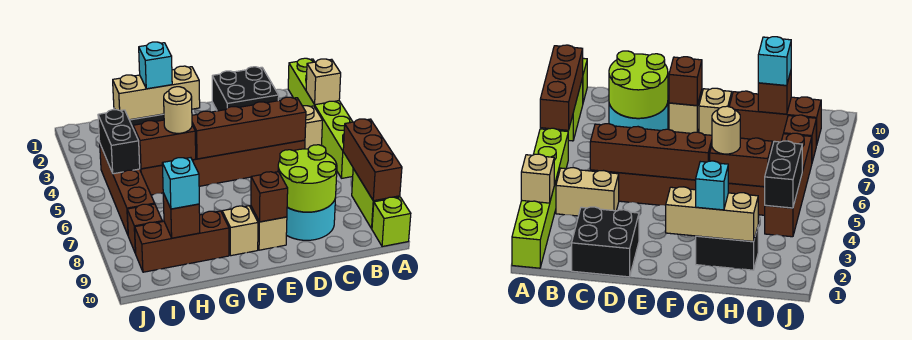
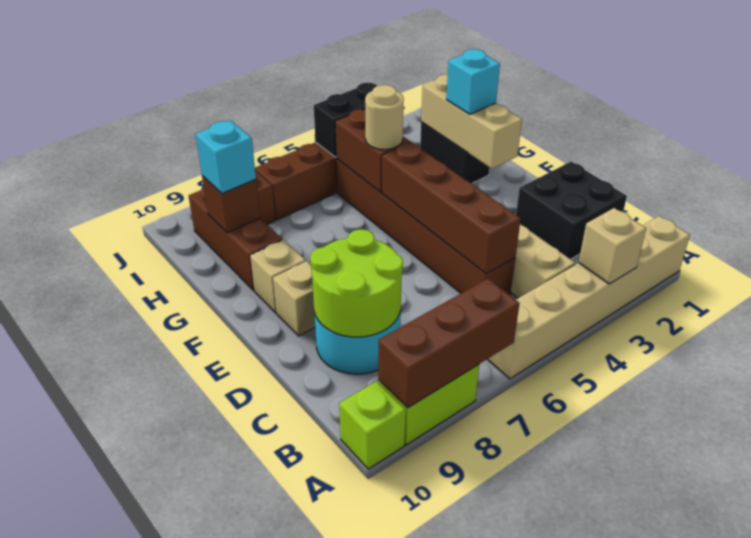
lime brick A1:A6 level 1 -> tan brick A1:A6 level 1
brown brick E9 level 2 -> none

